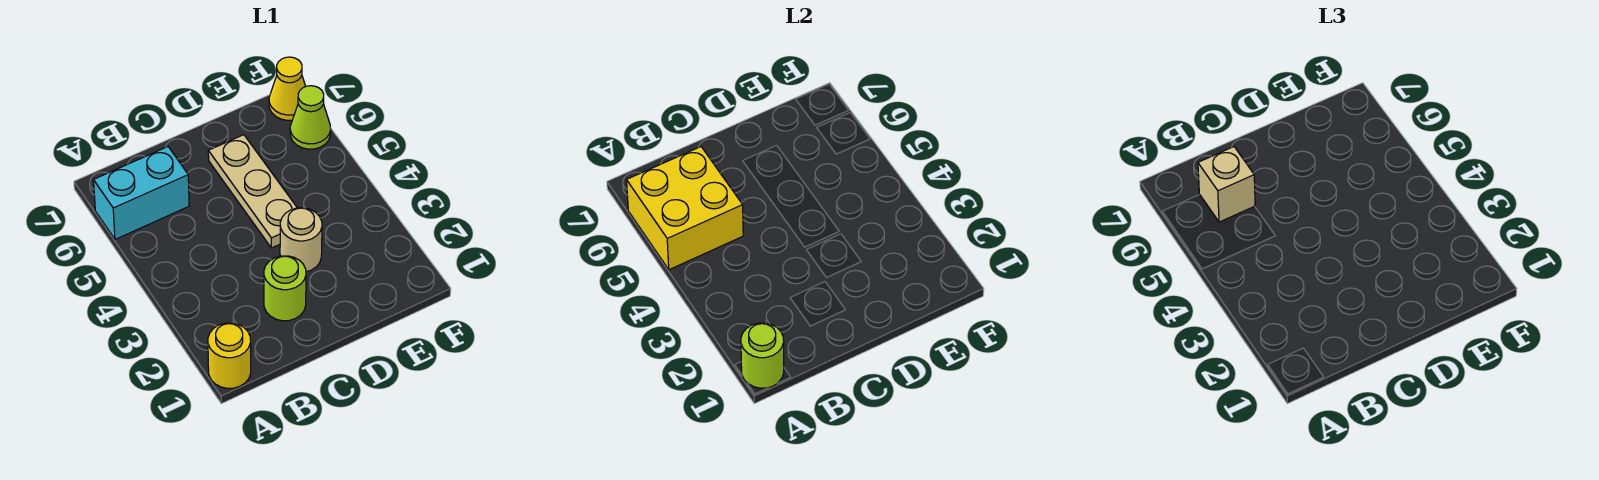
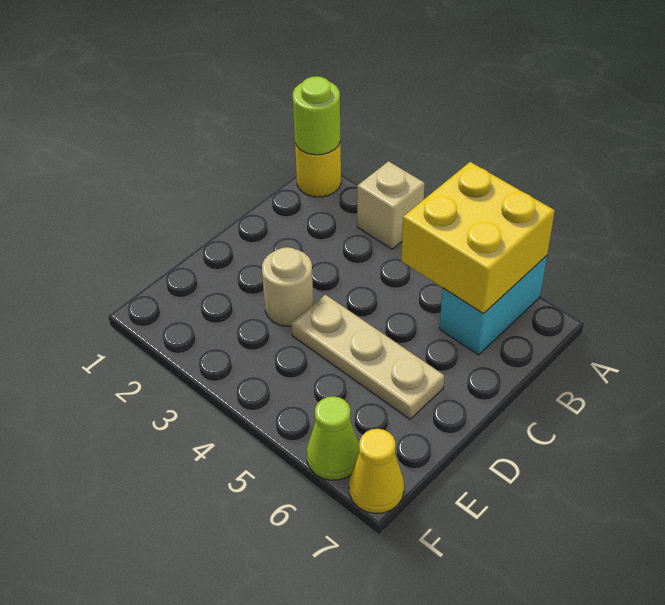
tan brick B6 level 3 -> tan brick A3 level 1
lime round brick C2 level 1 -> none

